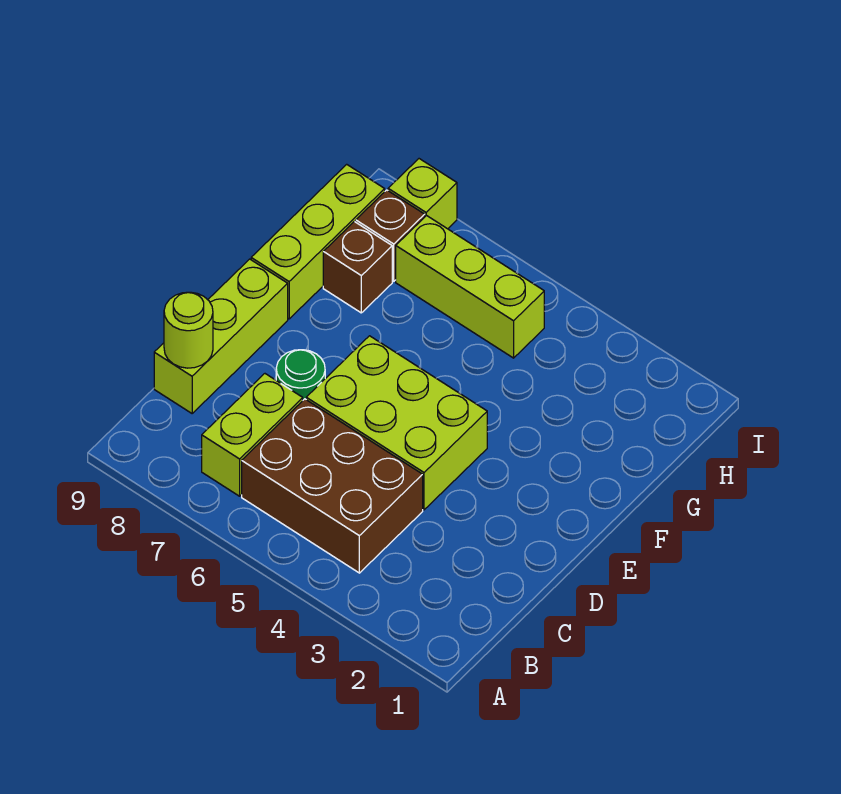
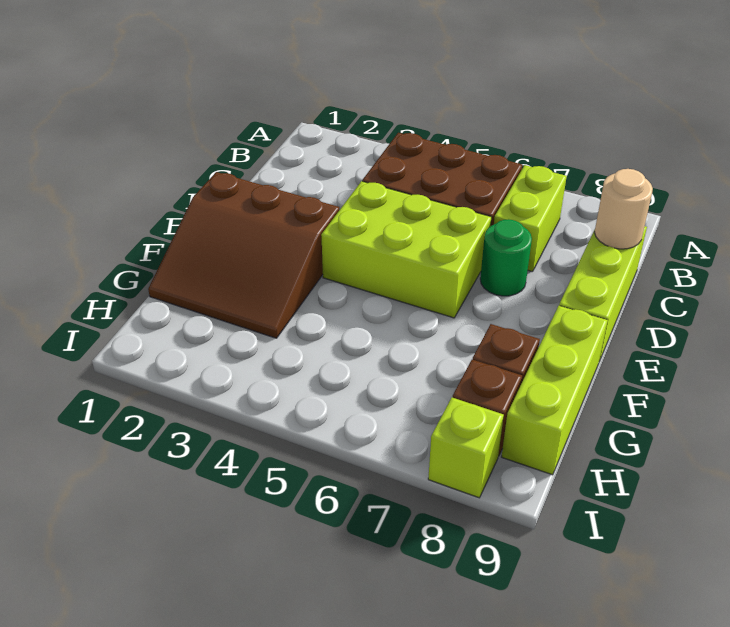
lime round brick C9 level 2 -> tan round brick C9 level 2
none -> brown slope E1:G3 level 1 top E
lime brick H5:H7 level 1 -> none

